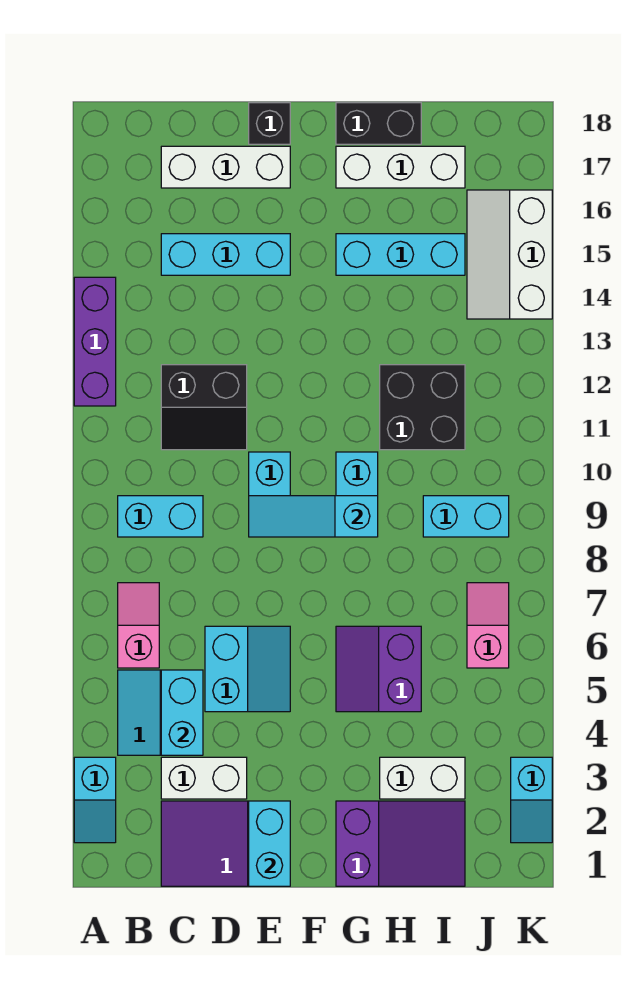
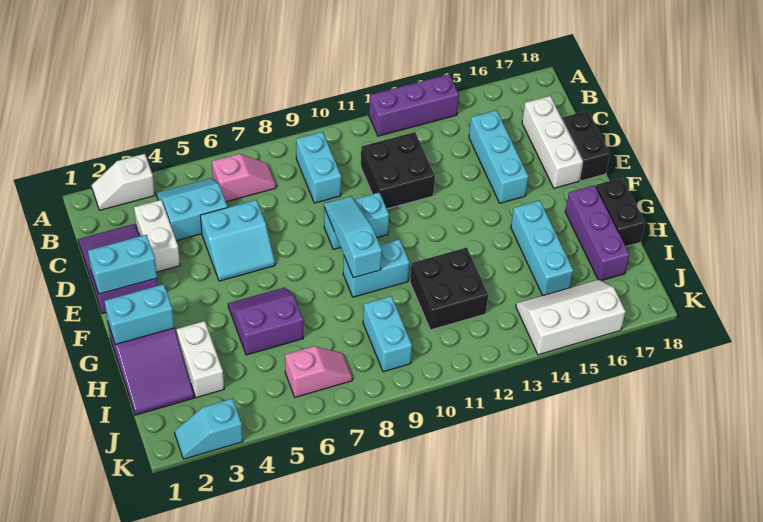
cyan slope A2:A3 level 1 top 3 -> white slope A2:A3 level 1 top 3
cyan brick C4:C5 level 2 -> cyan brick G1:G2 level 2
black slope C11:D12 level 1 top 12 -> black brick C11:D12 level 1
black brick E18 level 1 -> black brick D18:E18 level 1
white brick G17:I17 level 1 -> purple brick G17:I17 level 1

